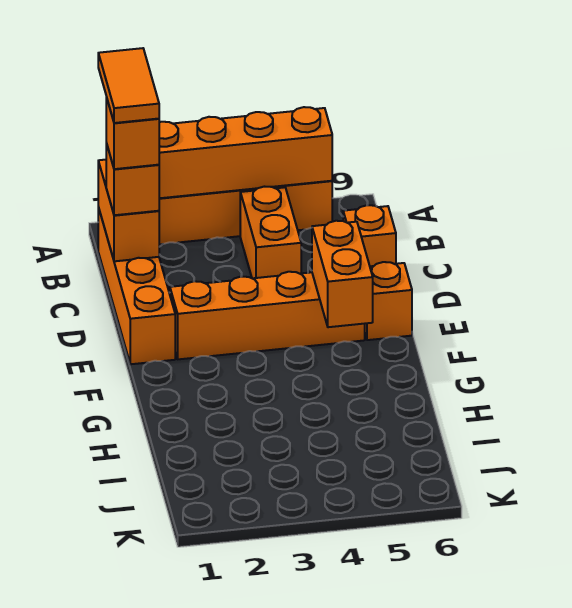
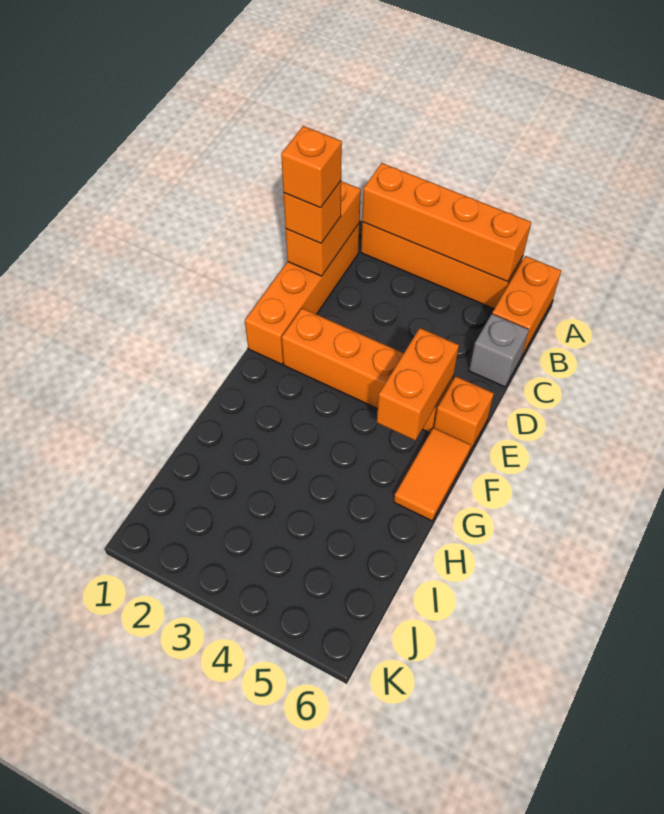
orange tile B1:C1 level 5 -> orange tile F6:G6 level 1
orange brick B4:C4 level 1 -> orange brick A6:B6 level 1
orange brick C6 level 1 -> grey brick C6 level 1

